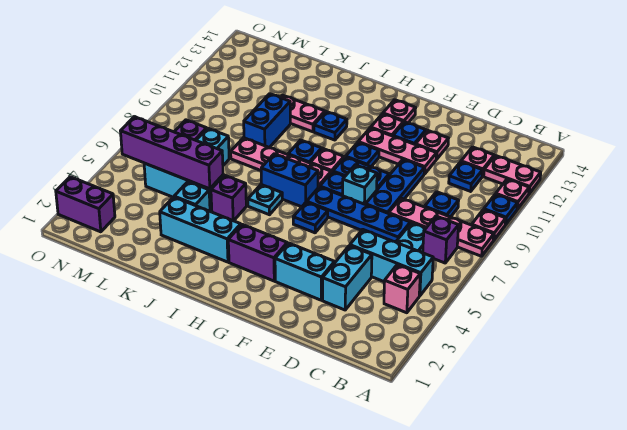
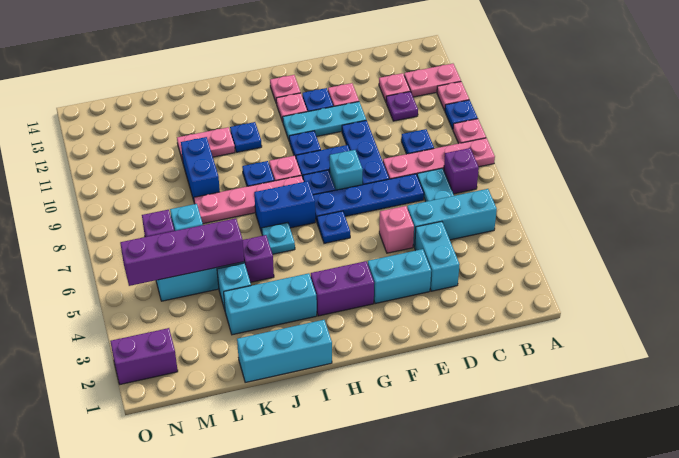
pink brick B4 level 1 -> pink brick E5 level 1
blue plate C11 level 1 -> purple plate C11 level 1
pink plate E11:G11 level 1 -> cyan plate E11:G11 level 1
none -> cyan brick I1:K1 level 1

